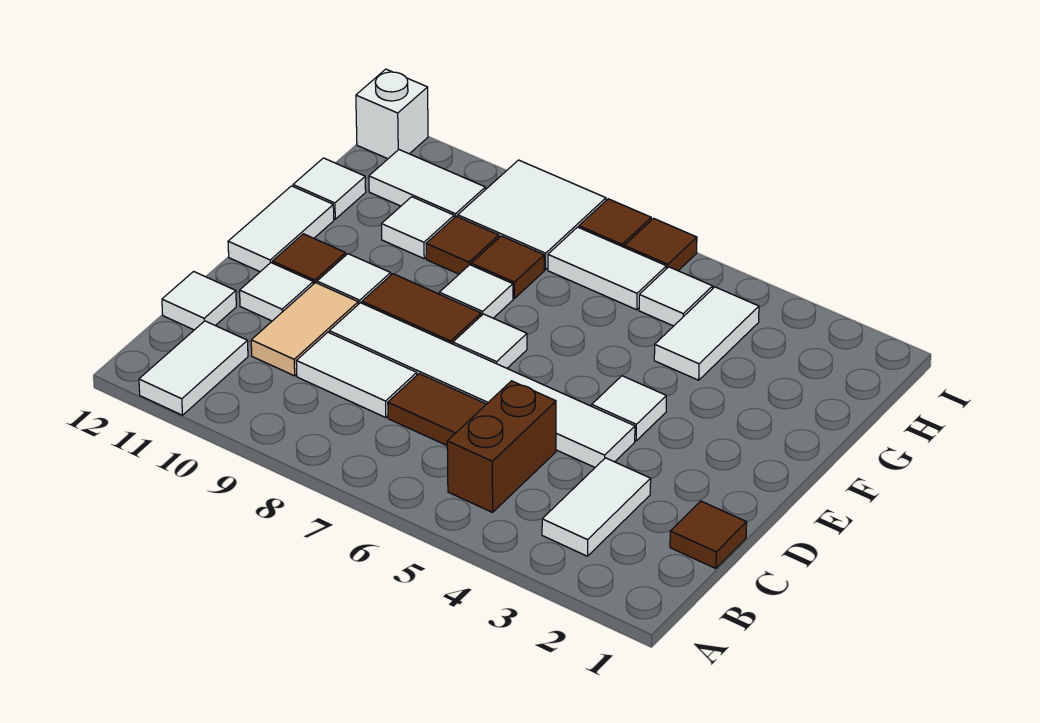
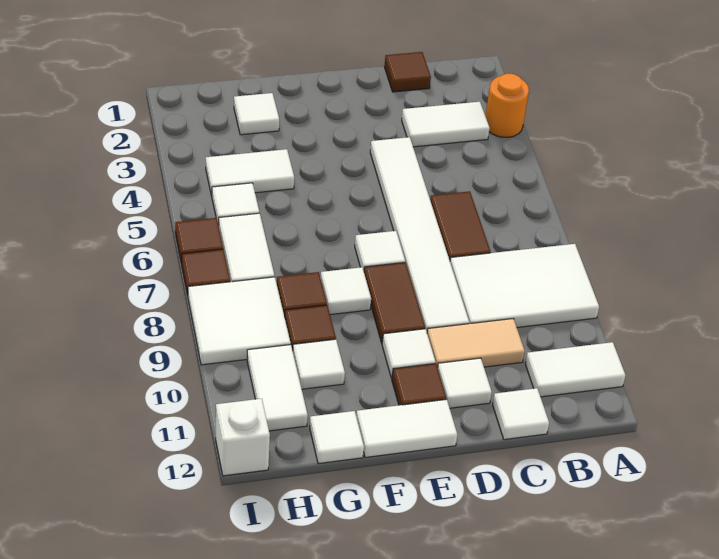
none -> orange round brick A3 level 1
brown brick B5:C5 level 1 -> none
white tile C8:C9 level 1 -> white tile A8:C9 level 1
white tile E4 level 1 -> white tile G2 level 1

